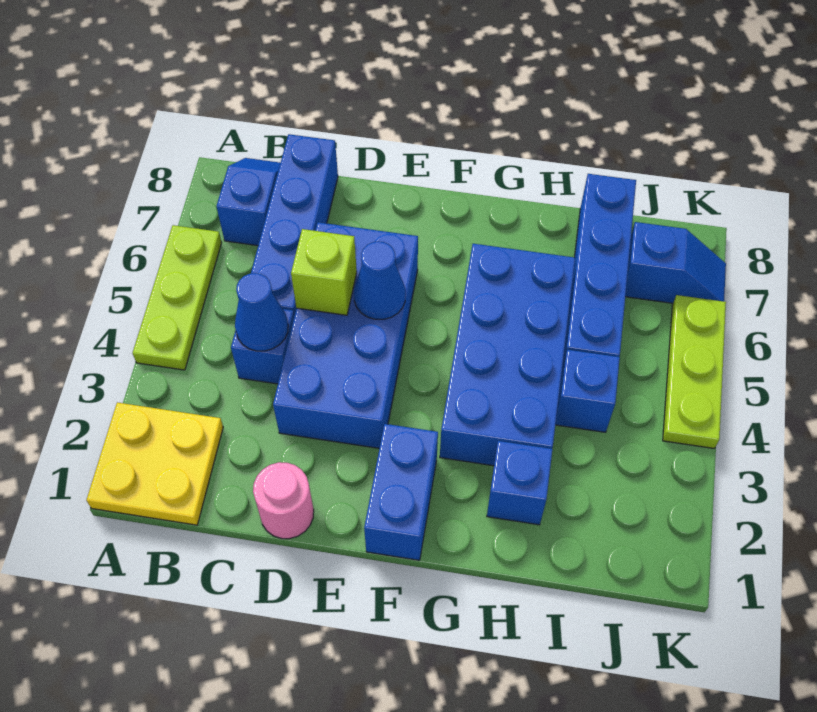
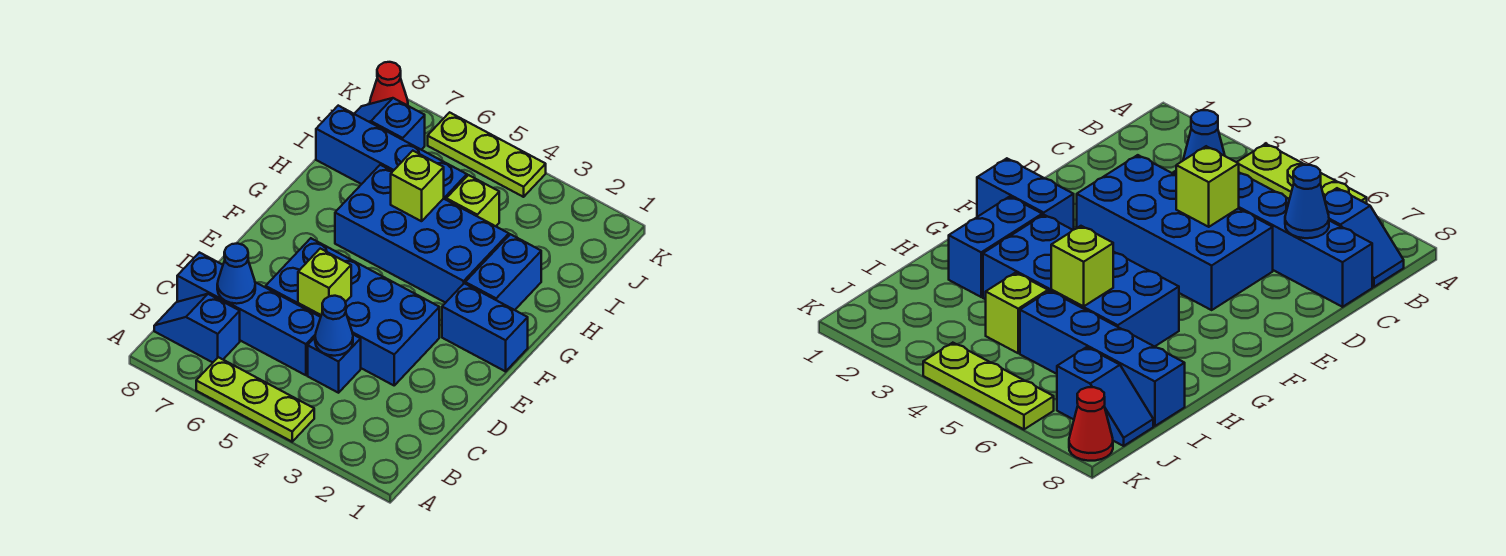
yellow plate A1:B2 level 1 -> none
pink round brick D1 level 1 -> none
blue cone E5 level 2 -> blue cone C7 level 2
blue brick H2 level 1 -> blue brick G2:H2 level 1
none -> lime brick H5 level 2
blue brick I4 level 1 -> lime brick I4 level 1
blue slope J7:K7 level 1 top J -> blue slope J7:J8 level 1 top 7
none -> red cone K8 level 1

